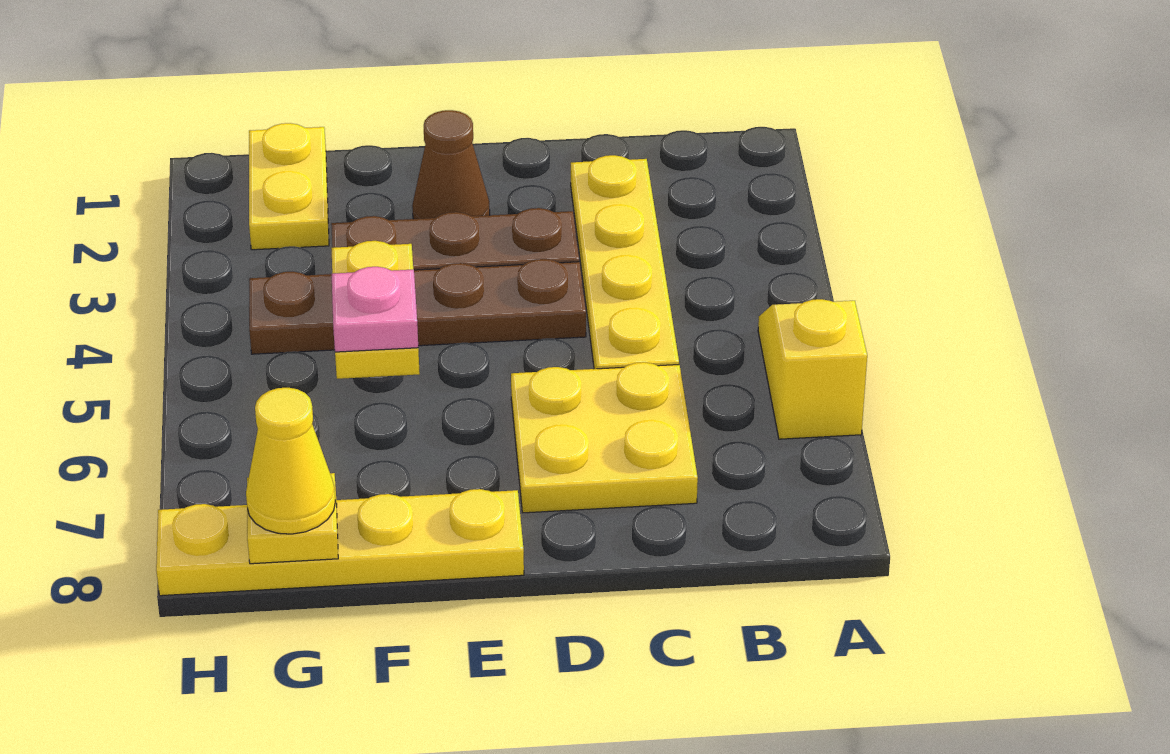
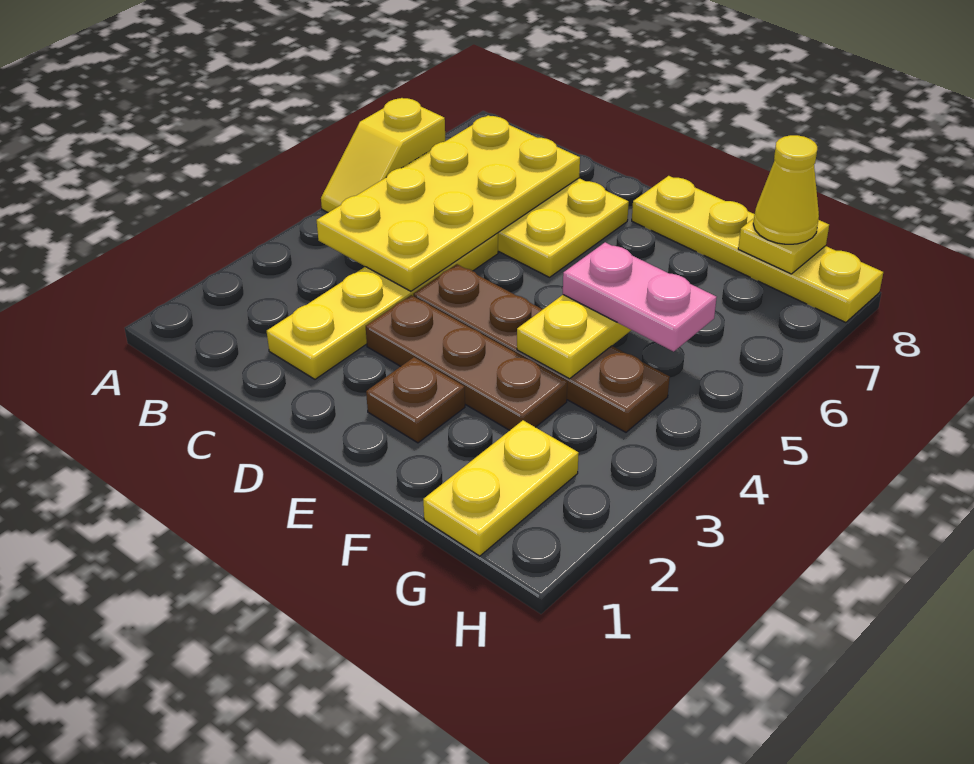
none -> yellow plate B4:C7 level 2
brown cone E2 level 1 -> brown plate E2 level 1
pink plate F5 level 3 -> pink plate F5:G5 level 3

